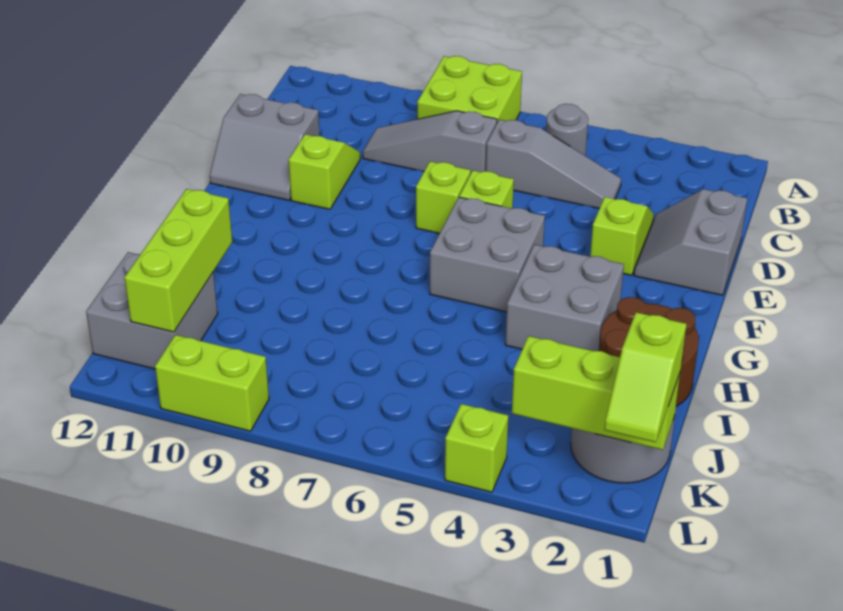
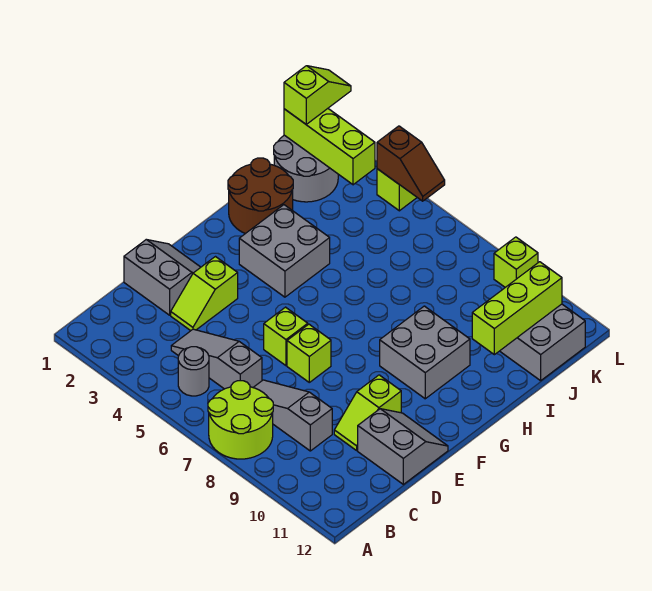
lime brick A7:B8 level 1 -> lime round brick A7:B8 level 1
grey slope C7:C9 level 1 top 7 -> grey slope C7:C9 level 1 top 9
grey slope D1:E2 level 1 top 1 -> grey slope D1:E2 level 1 top D
grey brick F5:G6 level 1 -> grey brick G9:H10 level 1
none -> brown slope L4:L5 level 2 top 4
lime brick L9:L10 level 1 -> lime brick L9 level 1

